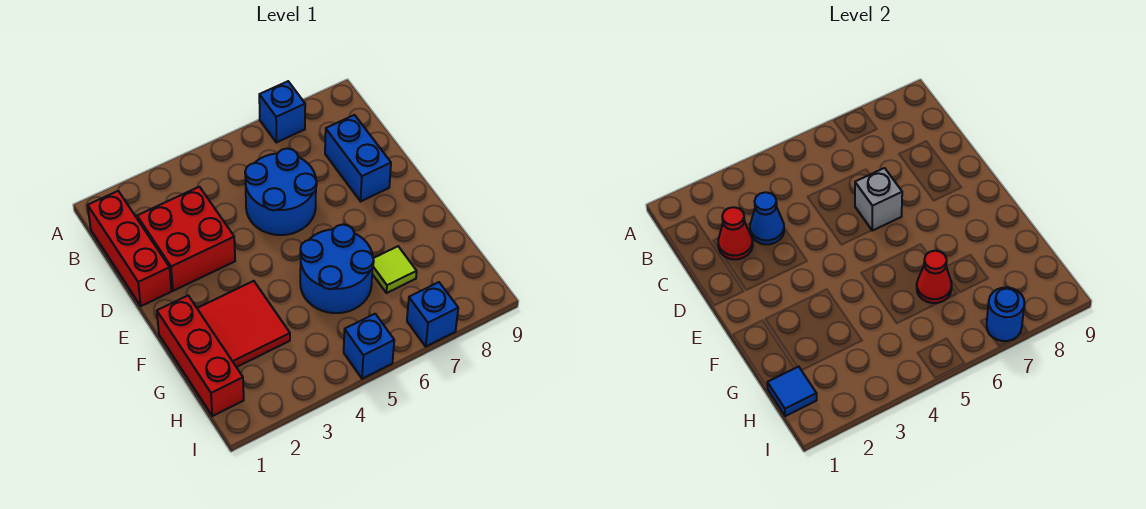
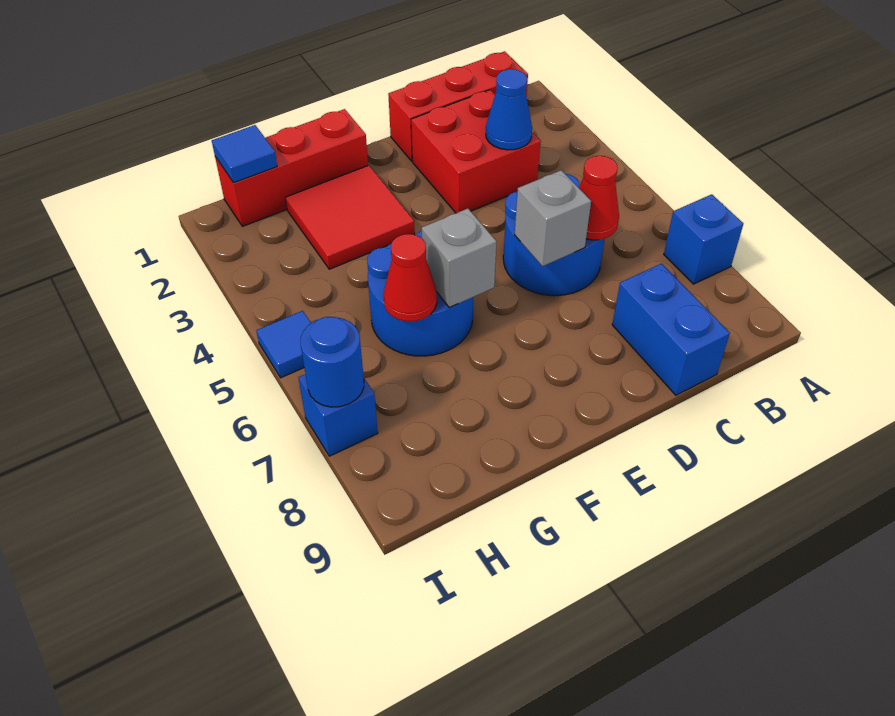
red cone C2 level 2 -> red cone C6 level 2
blue brick C8:D8 level 1 -> blue brick C8:C9 level 1
none -> grey brick F6 level 2
lime tile G7 level 1 -> none
blue brick I5 level 1 -> blue tile I5 level 1

